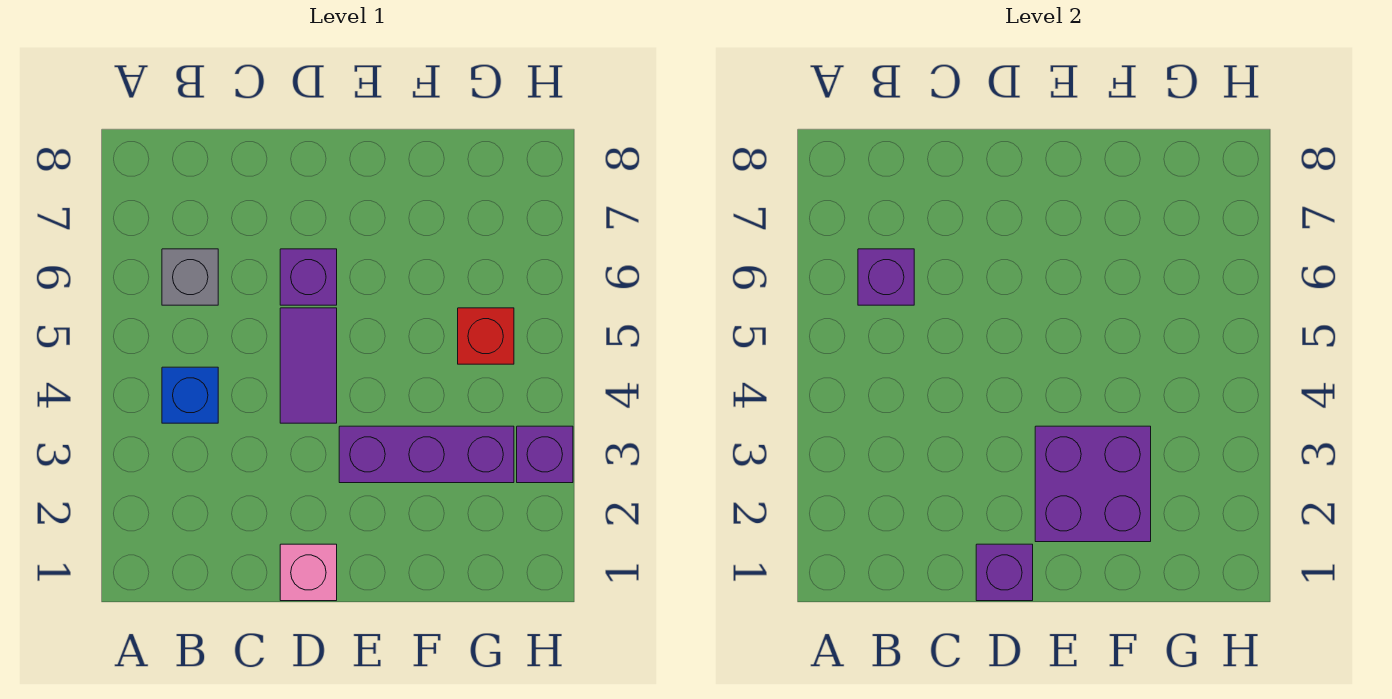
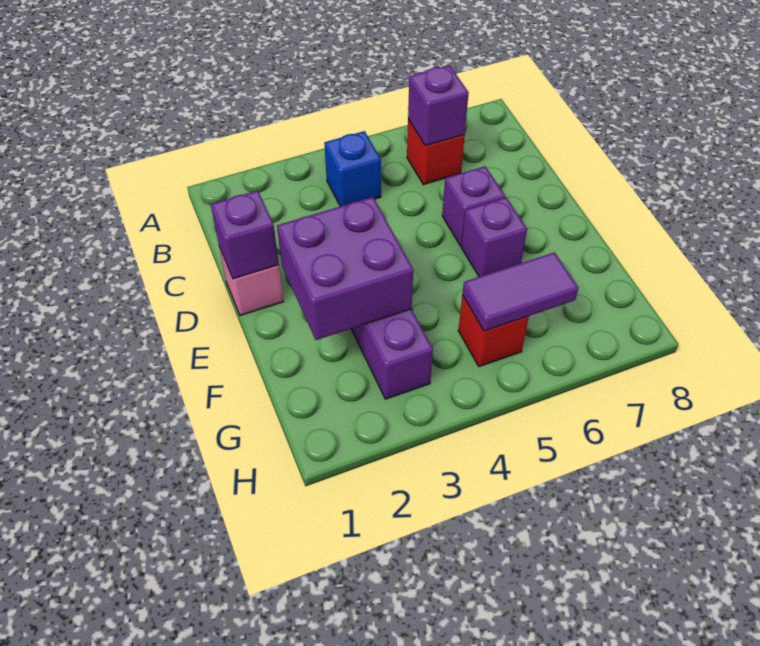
grey brick B6 level 1 -> red brick B6 level 1
purple tile D4:D5 level 1 -> purple tile G5:G6 level 2
purple brick H3 level 1 -> purple brick E6 level 1

